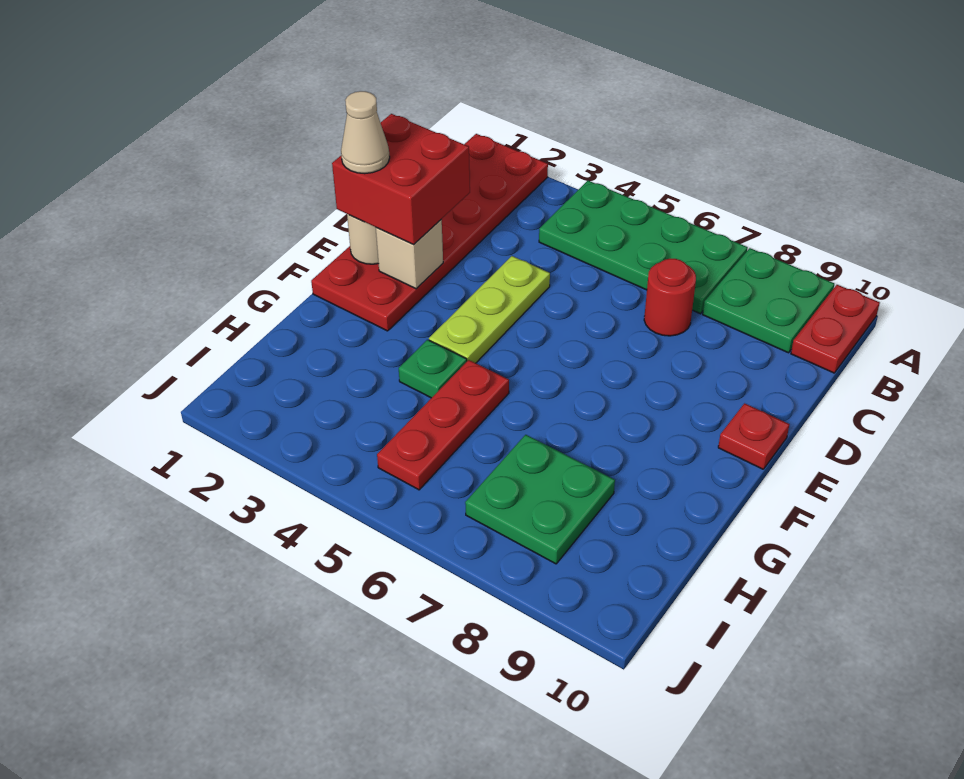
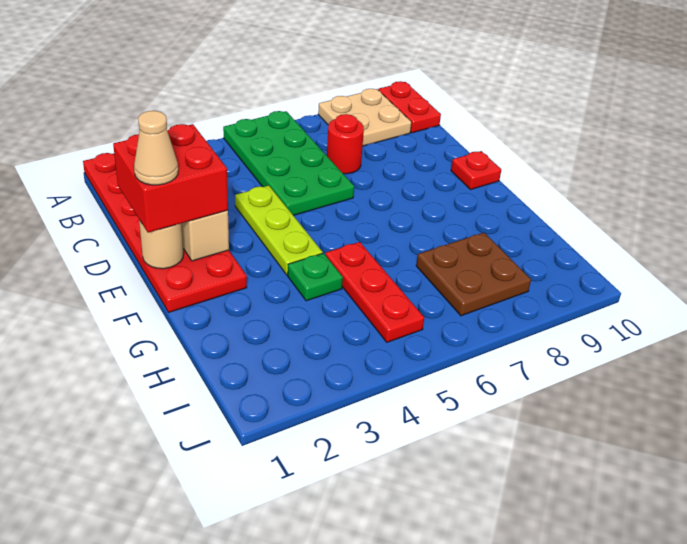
green plate A4:B7 level 1 -> green plate A5:D6 level 1
green plate A8:B9 level 1 -> tan plate A8:B9 level 1
green plate H7:I8 level 1 -> brown plate H7:I8 level 1

